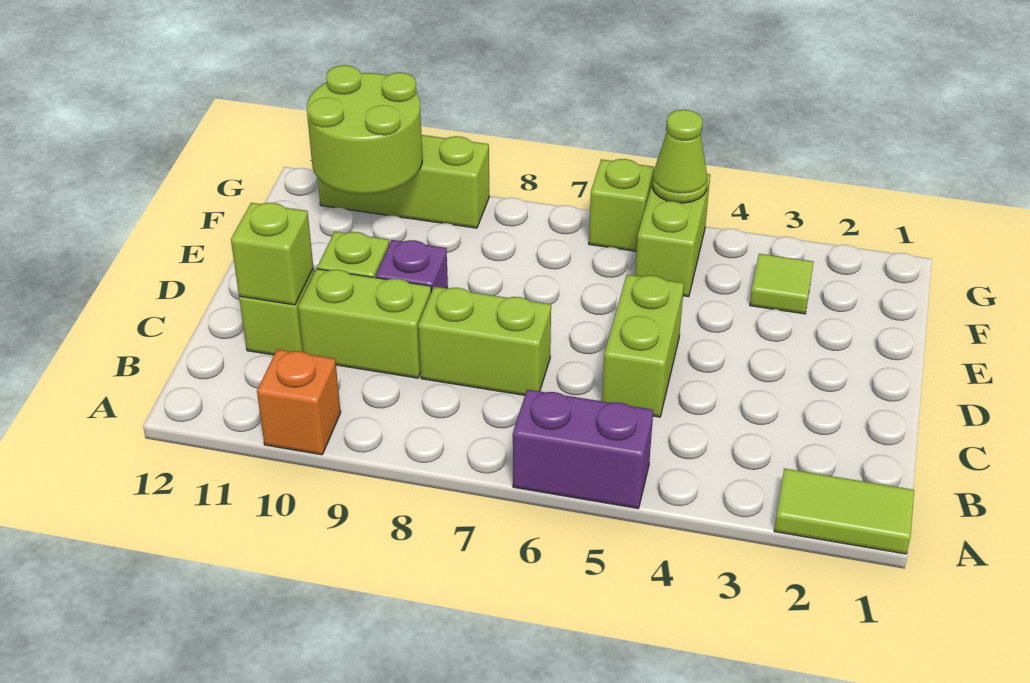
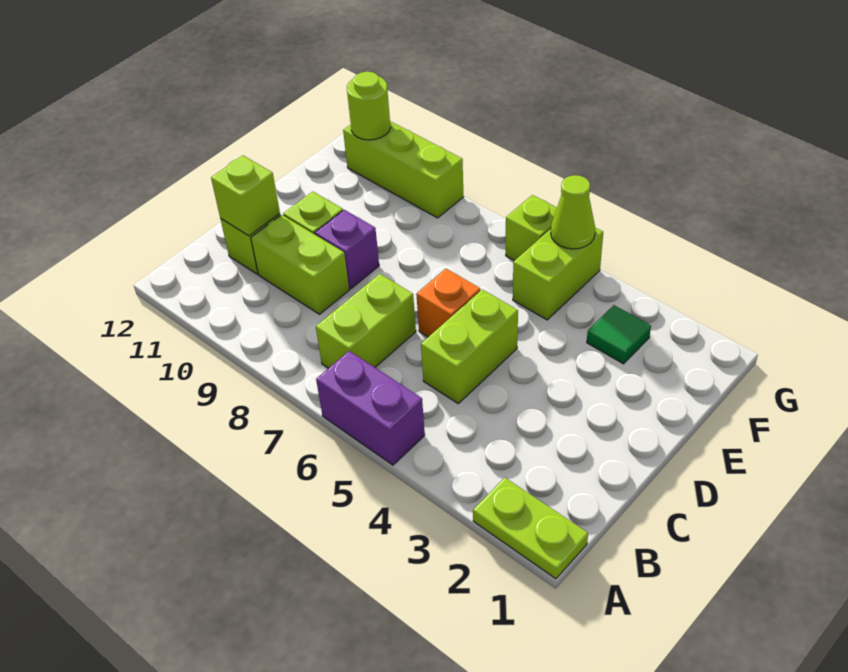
lime tile A1:A2 level 1 -> lime plate A1:A2 level 1
orange brick A10 level 1 -> orange brick D6 level 1
lime brick C7:C8 level 1 -> lime brick B7:C7 level 1
lime tile F3 level 1 -> green tile F3 level 1
lime round brick F10:G11 level 2 -> lime round brick G11 level 2

